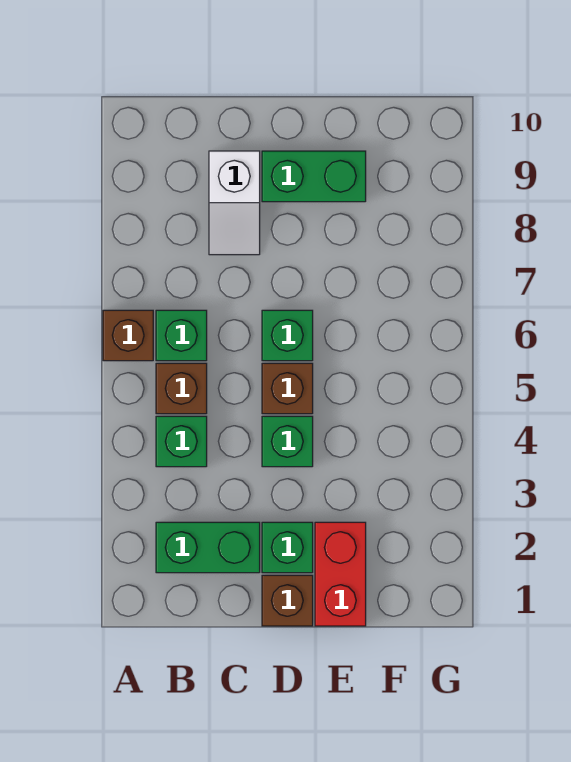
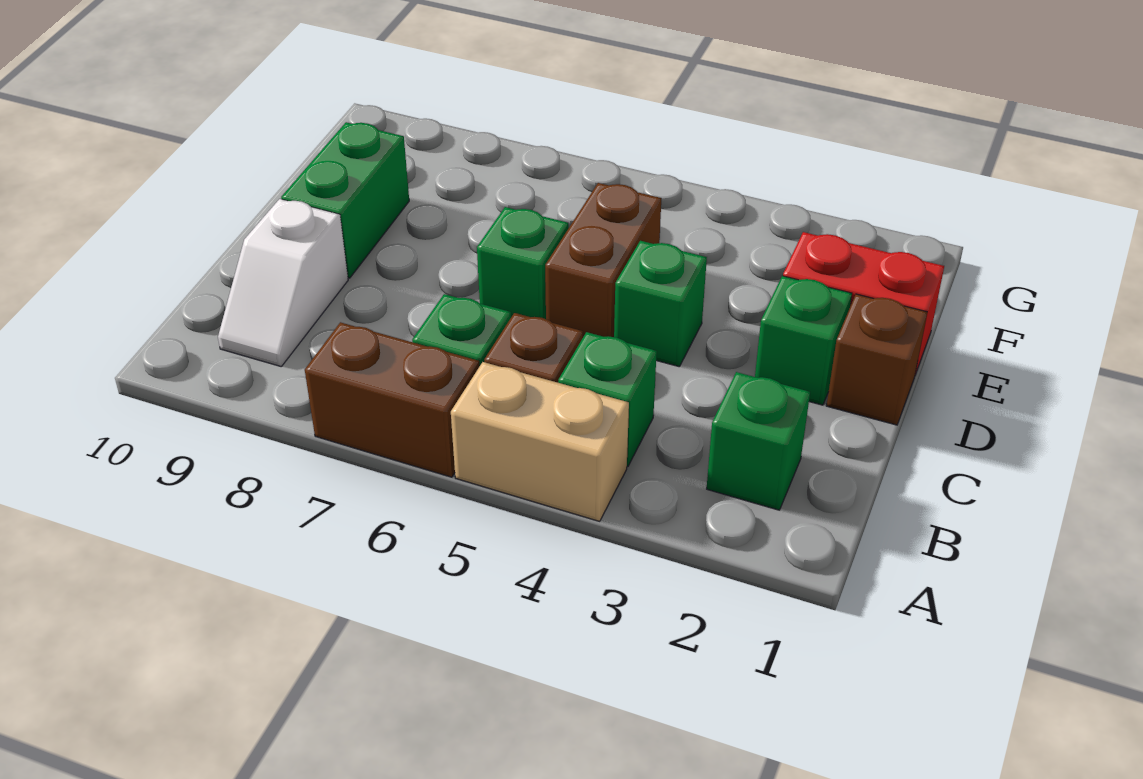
none -> tan brick A4:A5 level 1
brown brick A6 level 1 -> brown brick A6:A7 level 1
green brick B2:C2 level 1 -> green brick B2 level 1
white slope C8:C9 level 1 top 9 -> white slope B9:C9 level 1 top C
brown brick D5 level 1 -> brown brick D5:E5 level 1

